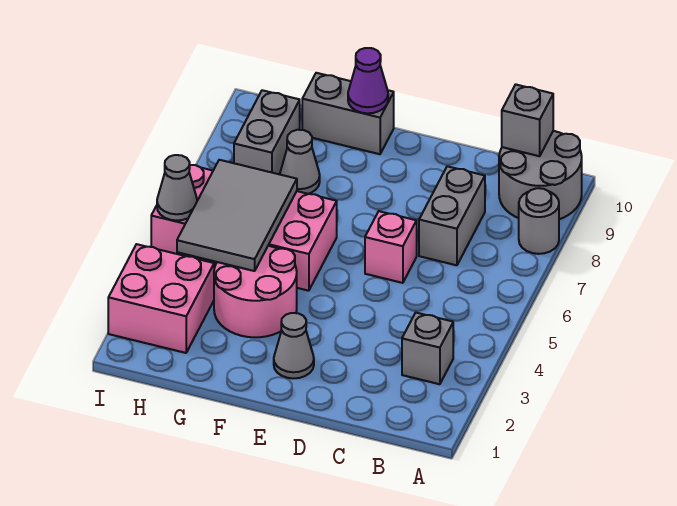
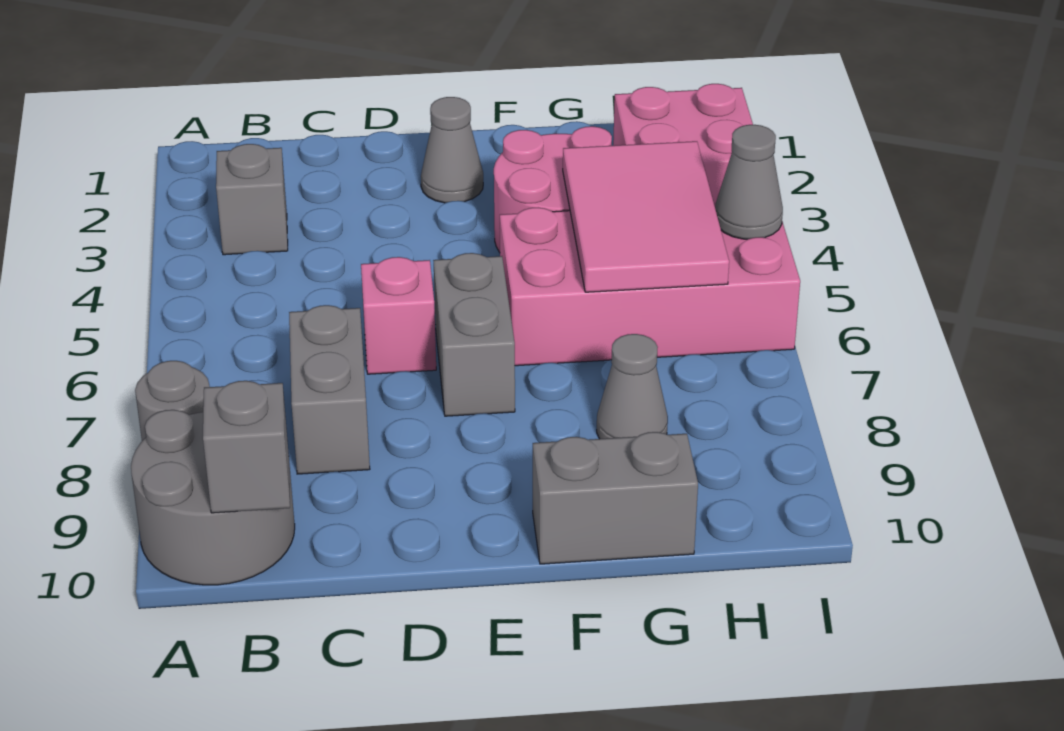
purple cone F10 level 2 -> none
grey tile G4:H6 level 2 -> pink tile G4:H6 level 2
grey brick H8:H9 level 1 -> grey brick E6:E7 level 1

